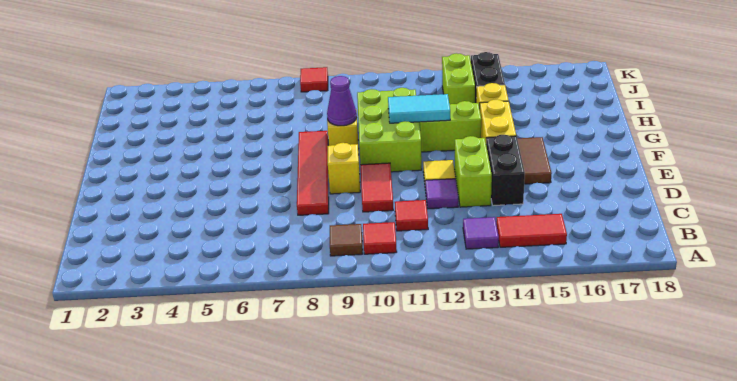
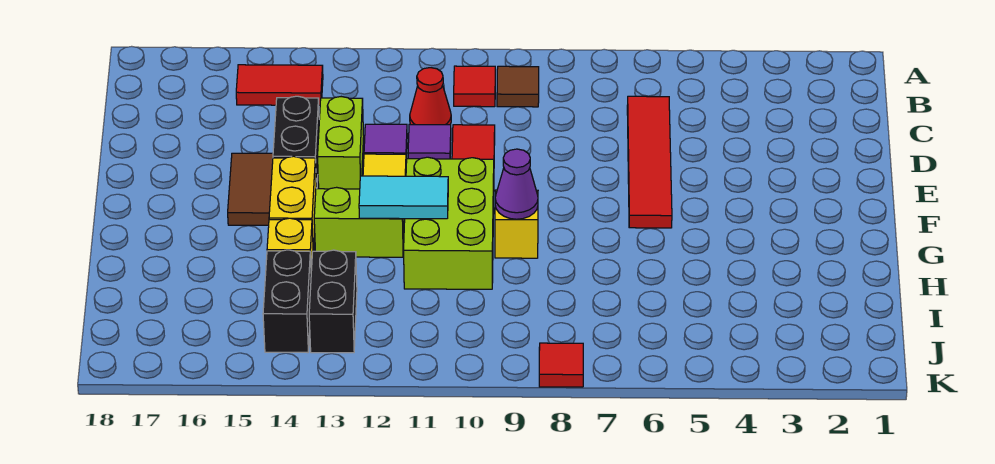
purple tile B13 level 1 -> purple tile D11 level 1
red tile C11 level 1 -> red cone C11 level 1
red tile D8:G8 level 1 -> red tile C6:F6 level 1
yellow brick E9 level 1 -> none
lime brick I13:J13 level 1 -> black brick I13:J13 level 1

